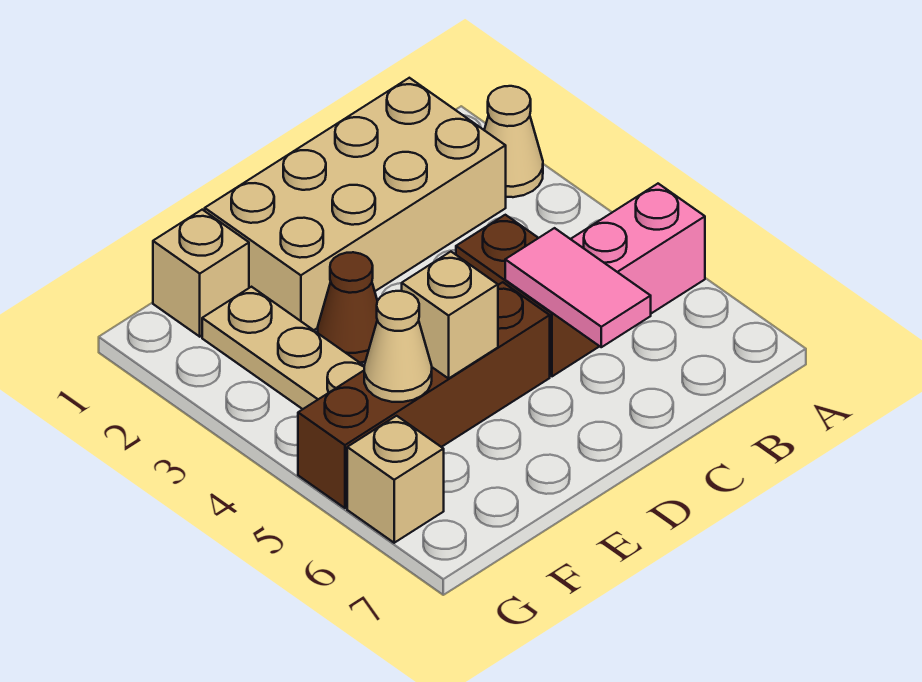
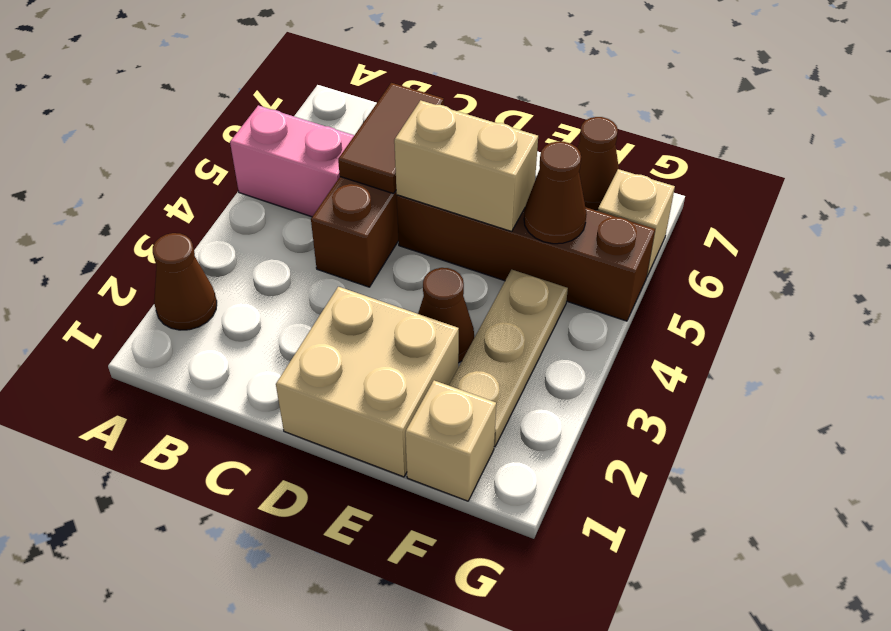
tan cone A2 level 1 -> brown cone A2 level 1
tan brick B1:E2 level 1 -> tan brick D1:E2 level 1
pink tile C5:C6 level 2 -> brown tile C5:C6 level 2
tan brick E5 level 2 -> tan brick D5:E5 level 2
tan cone F5 level 2 -> brown cone F5 level 2
none -> brown cone F7 level 1

